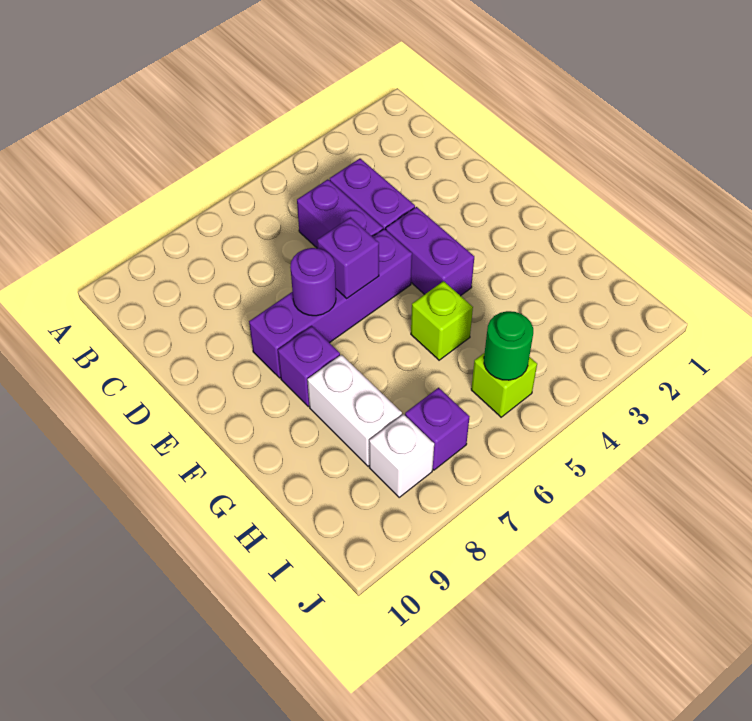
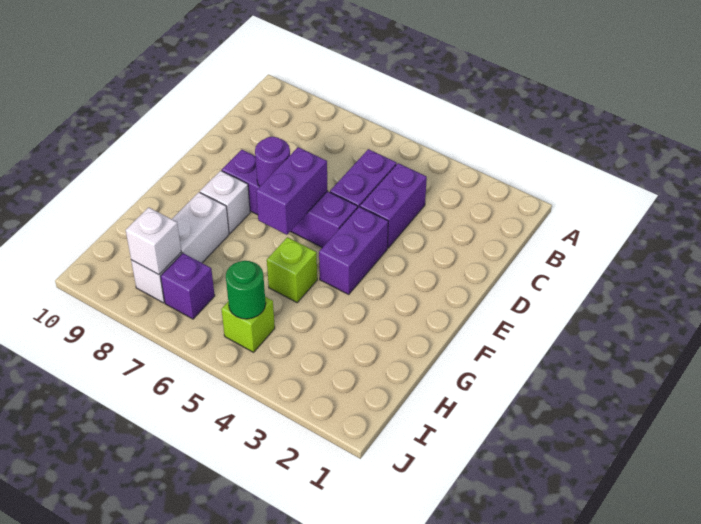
purple brick E6 level 2 -> purple brick E6:F6 level 2
purple brick F8 level 1 -> white brick F8 level 1
none -> white brick I8 level 2

